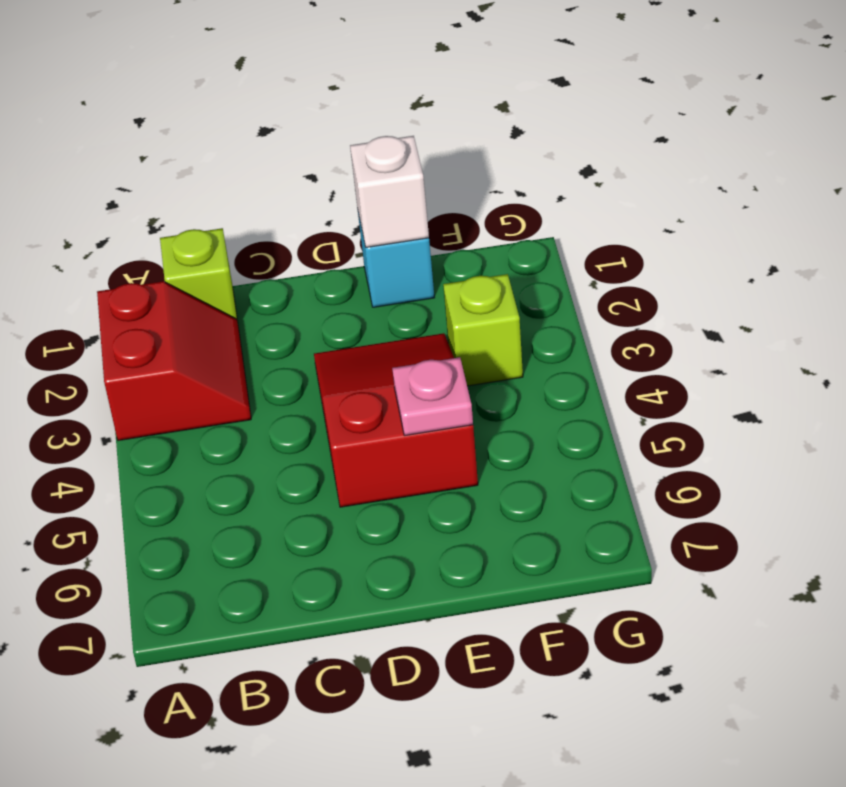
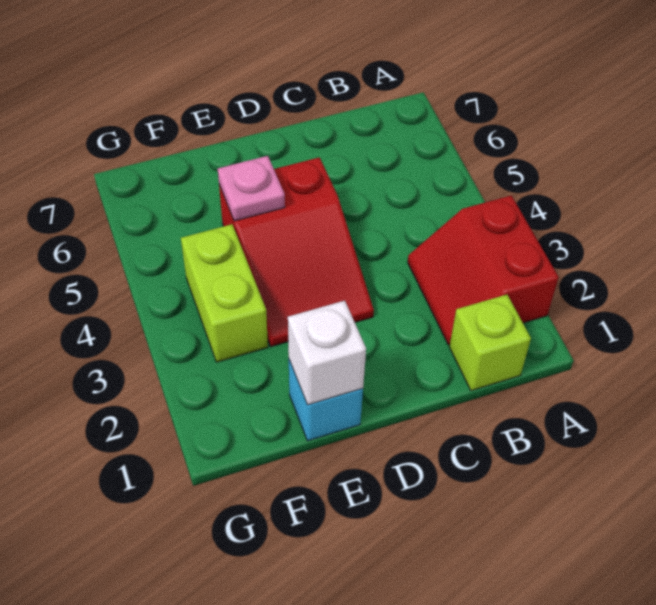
lime brick F3 level 1 -> lime brick F3:F4 level 1

